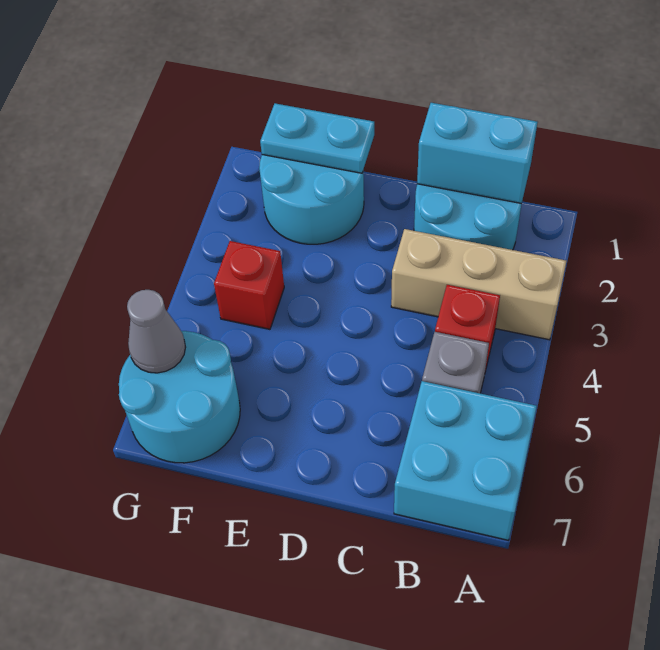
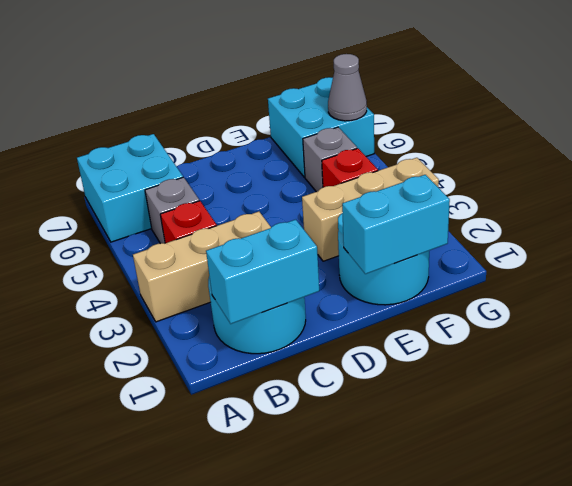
cyan plate E1:F1 level 2 -> cyan brick E1:F1 level 2
none -> tan brick E3:G3 level 1
none -> grey brick F5 level 1
cyan round brick F6:G7 level 1 -> cyan brick F6:G7 level 1

